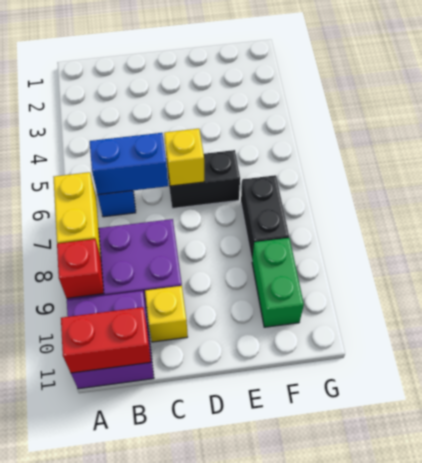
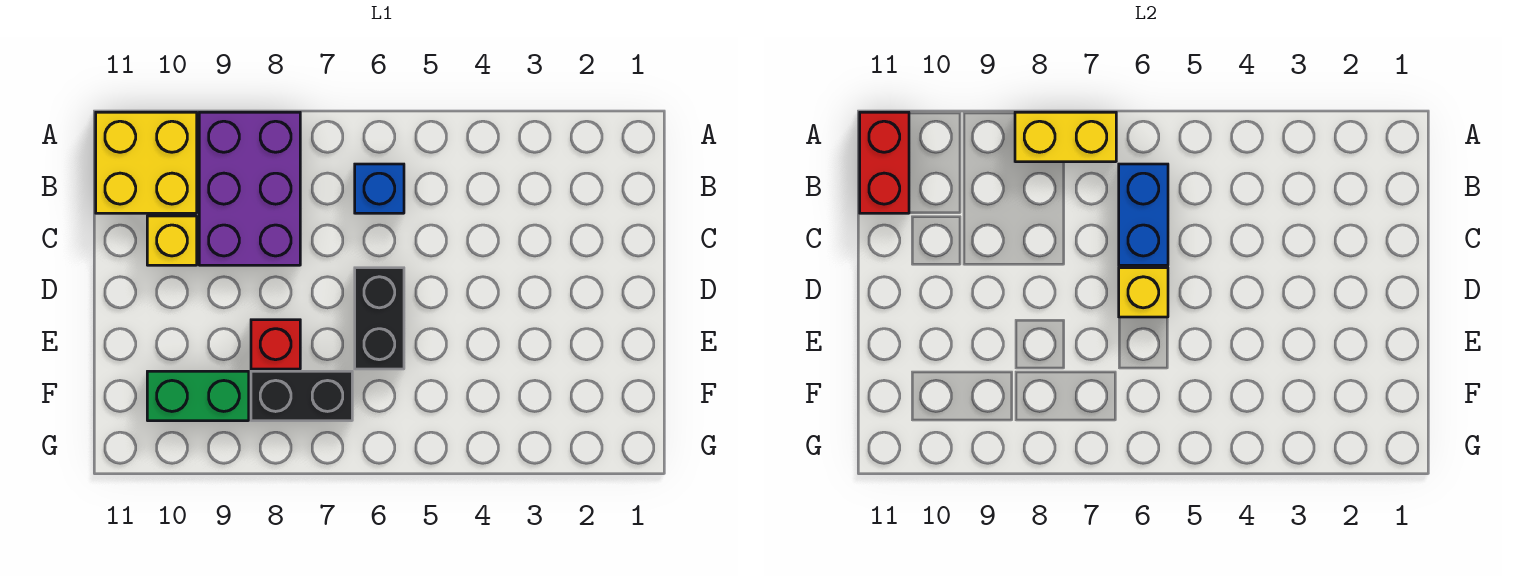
red brick A9 level 2 -> red brick E8 level 1
purple brick A10:B11 level 1 -> yellow brick A10:B11 level 1

